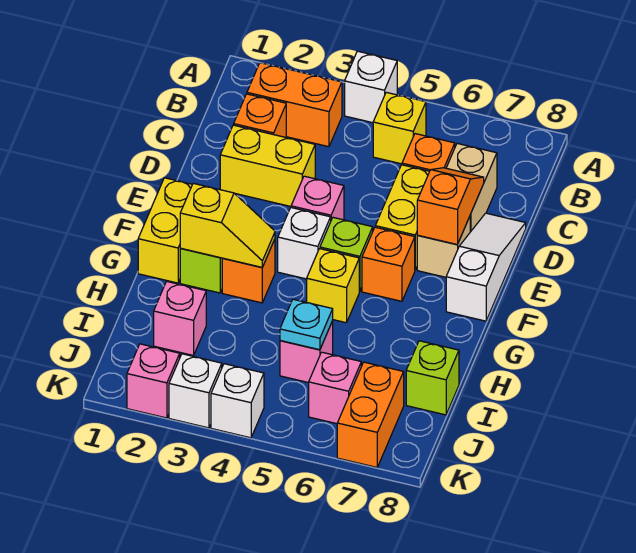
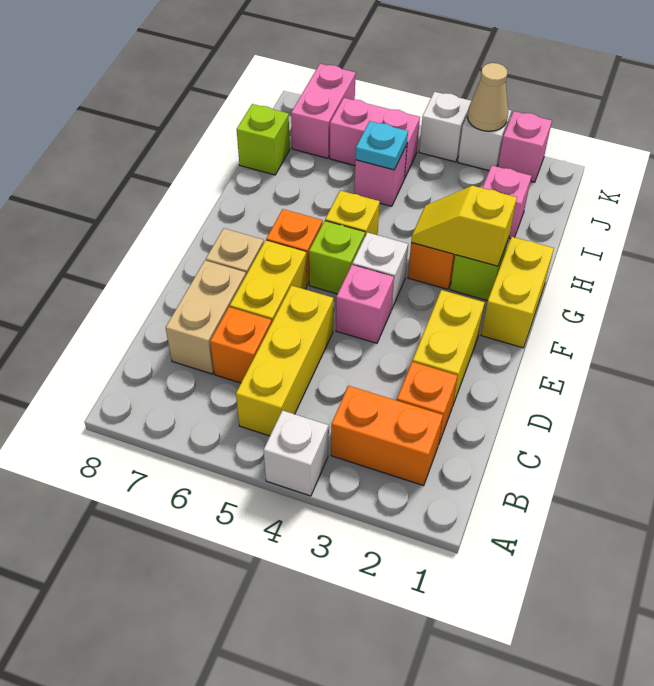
yellow brick B5 level 1 -> yellow brick B5:D5 level 1
yellow brick D2:D3 level 1 -> yellow brick D2:E2 level 1
orange slope D7:E7 level 2 top E -> none
white slope D8:F8 level 1 top F -> none
pink brick J6 level 1 -> pink brick J5:J6 level 1
orange brick J7:K7 level 1 -> pink brick J7:K7 level 1
none -> tan cone K3 level 2

